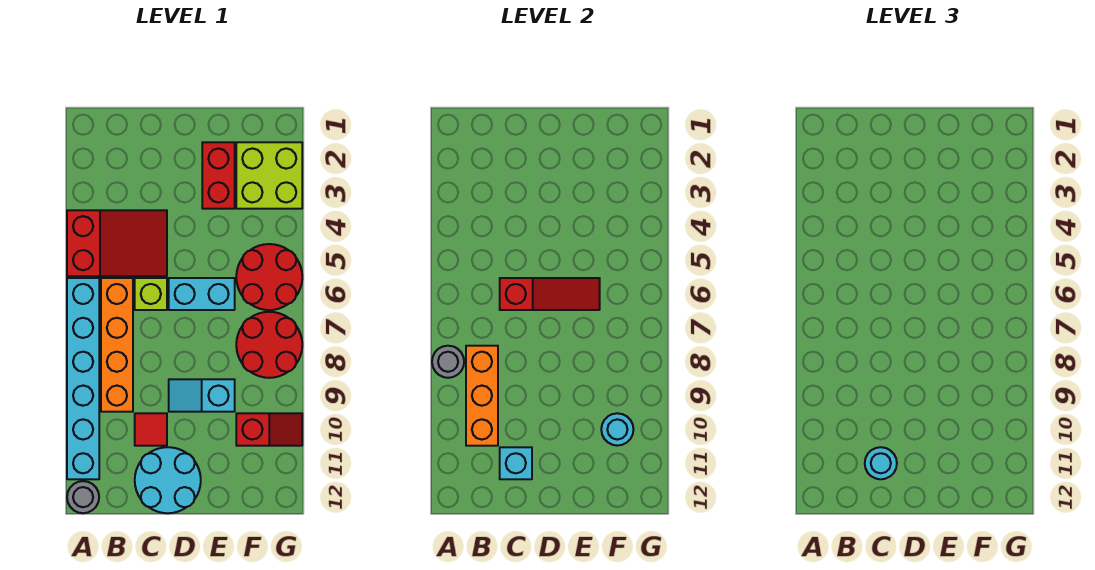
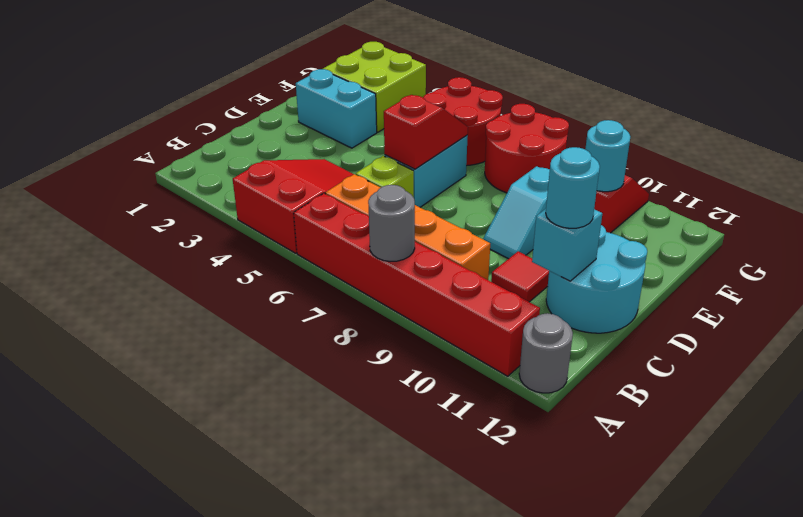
cyan brick A6:A11 level 1 -> red brick A6:A11 level 1
orange brick B8:B10 level 2 -> none
red slope C6:E6 level 2 top C -> red slope D6:E6 level 2 top D
red brick E2:E3 level 1 -> cyan brick E2:E3 level 1

